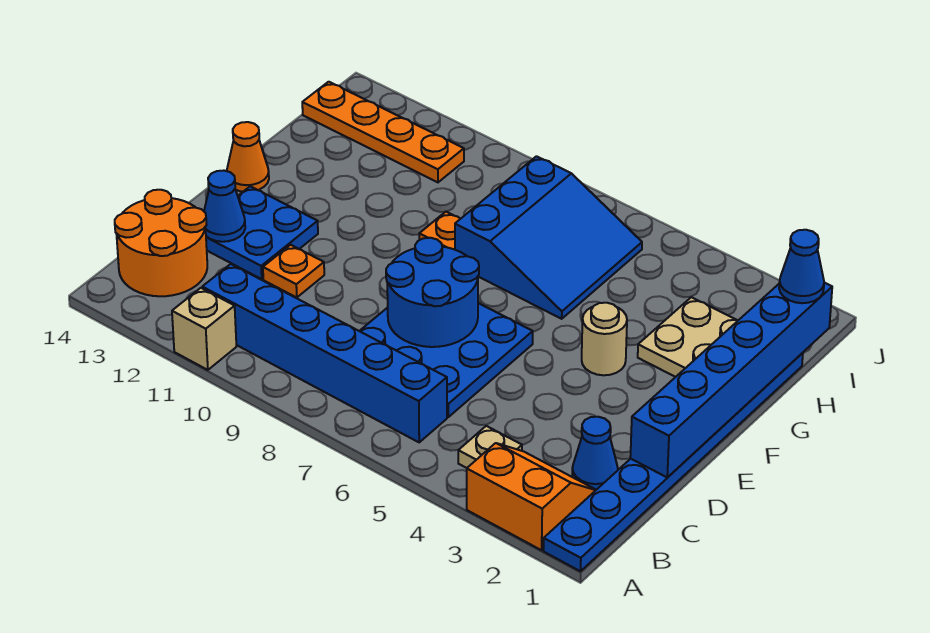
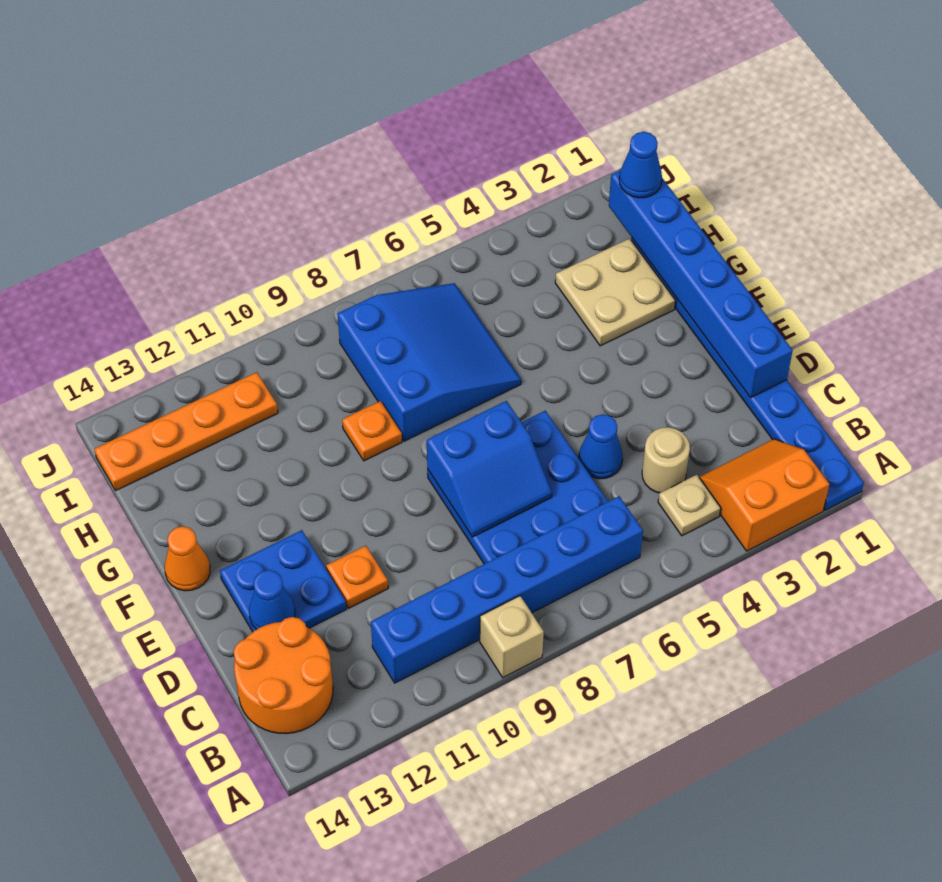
tan brick A11 level 1 -> tan brick A9 level 1
blue cone C2 level 1 -> blue cone D5 level 1
blue round brick D7:E8 level 2 -> blue slope D7:E8 level 2 top E
tan round brick F4 level 1 -> tan round brick C4 level 1

